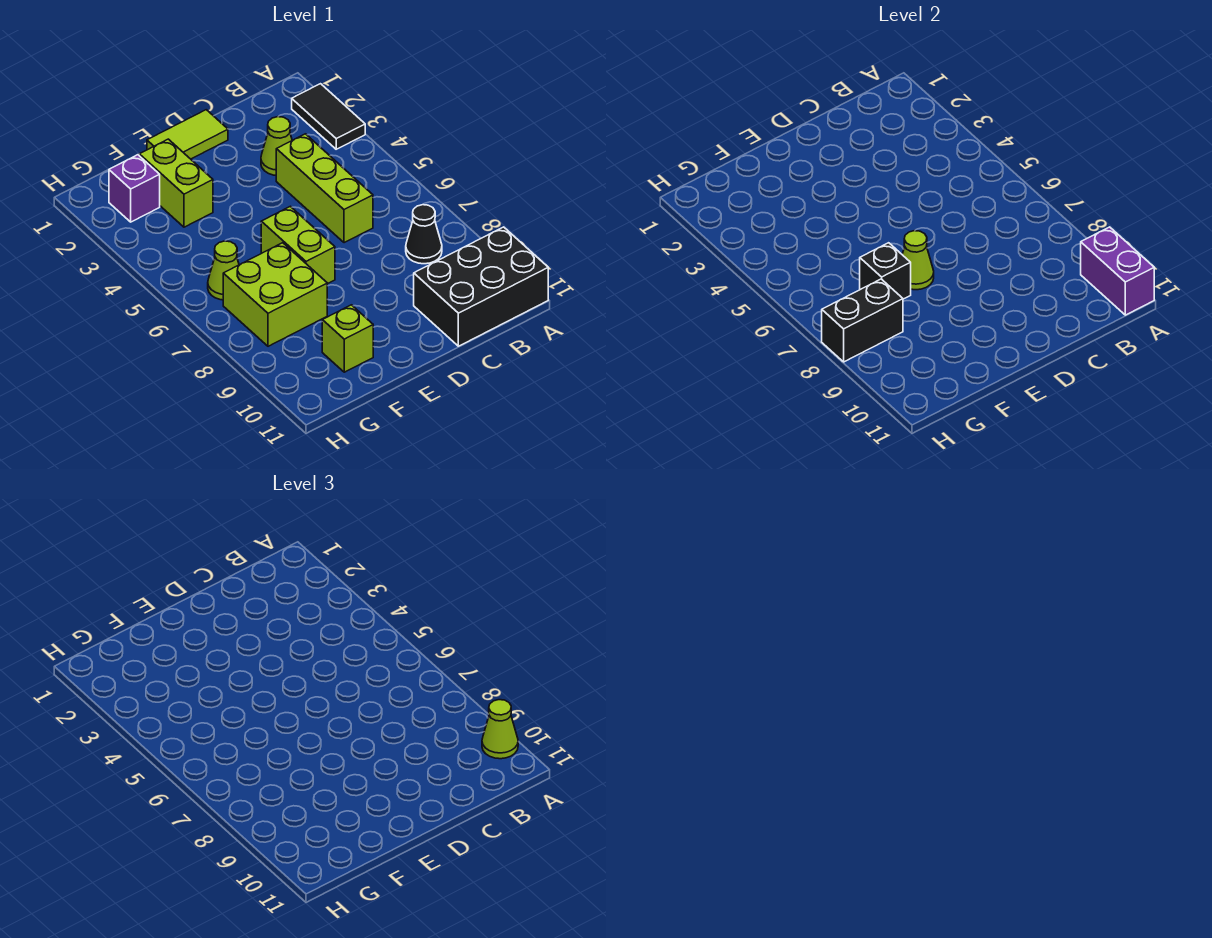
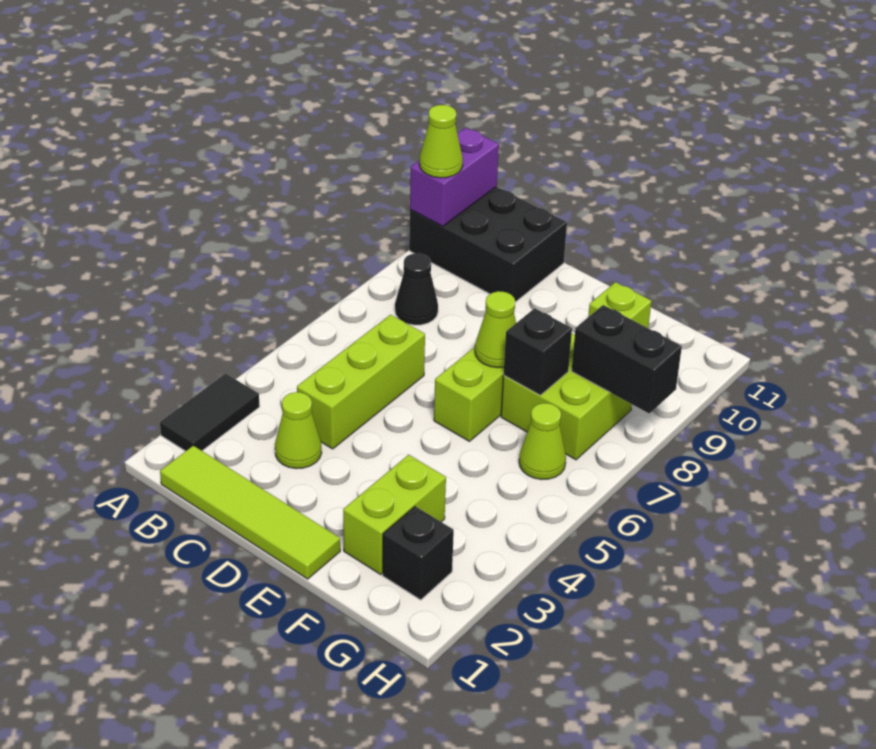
lime tile D1:E1 level 1 -> lime tile B1:E1 level 1
purple brick G2 level 1 -> black brick G2 level 1

